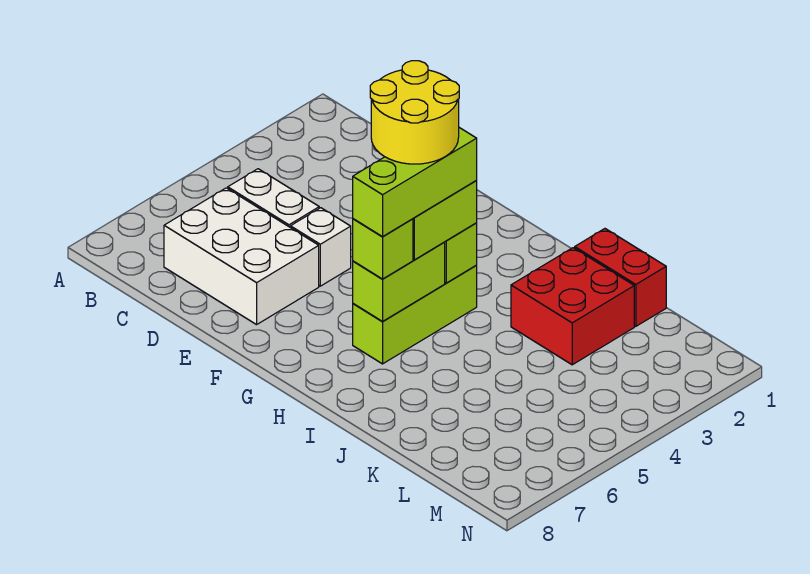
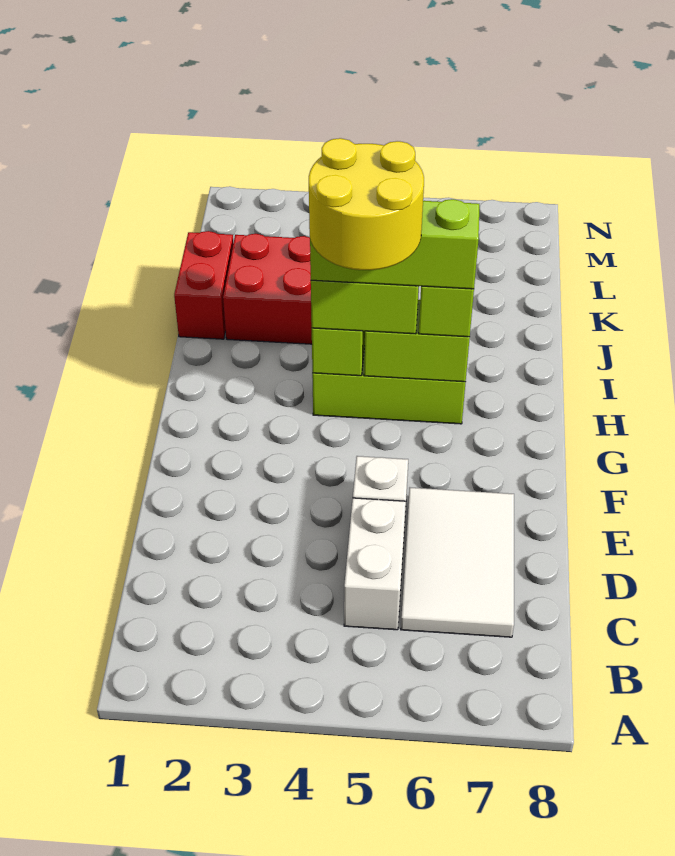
white brick C6:E7 level 1 -> white tile C6:E7 level 1

